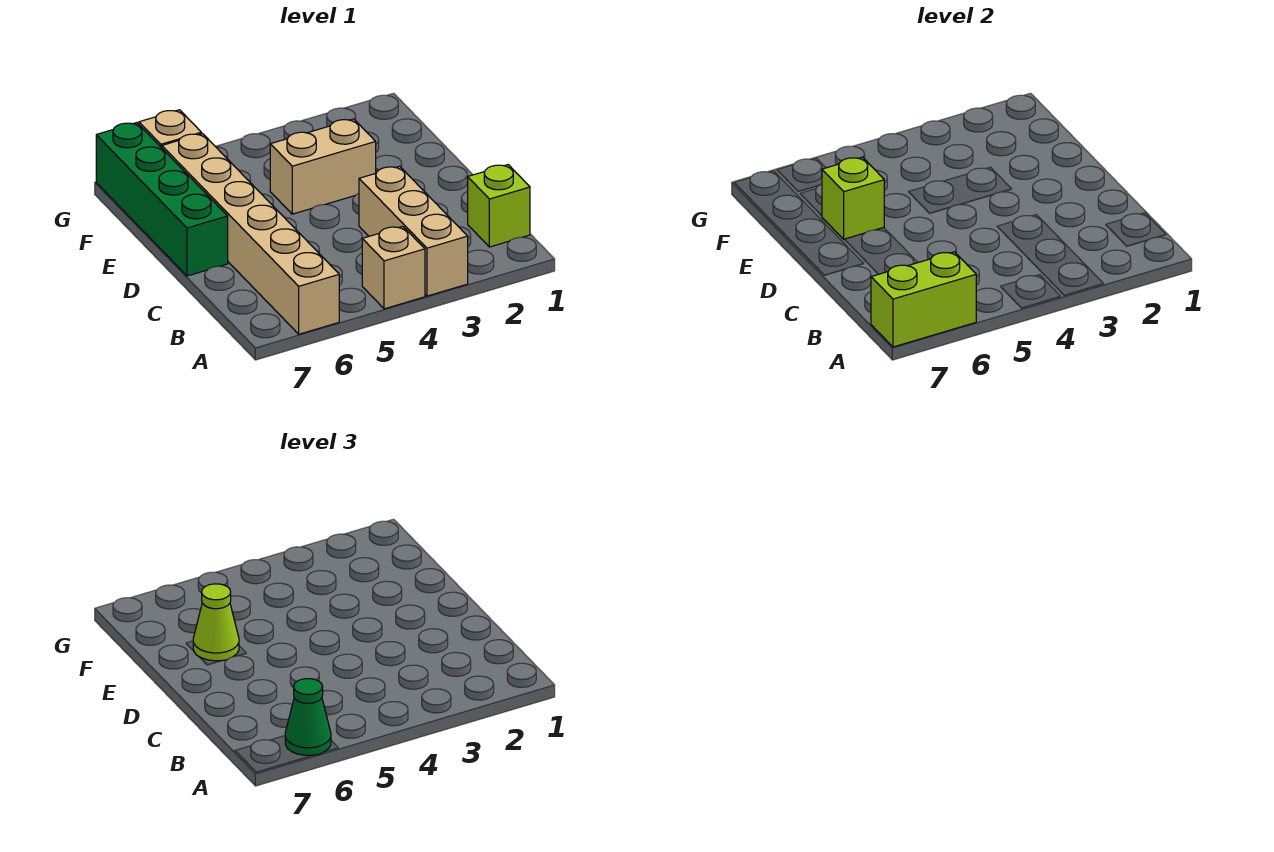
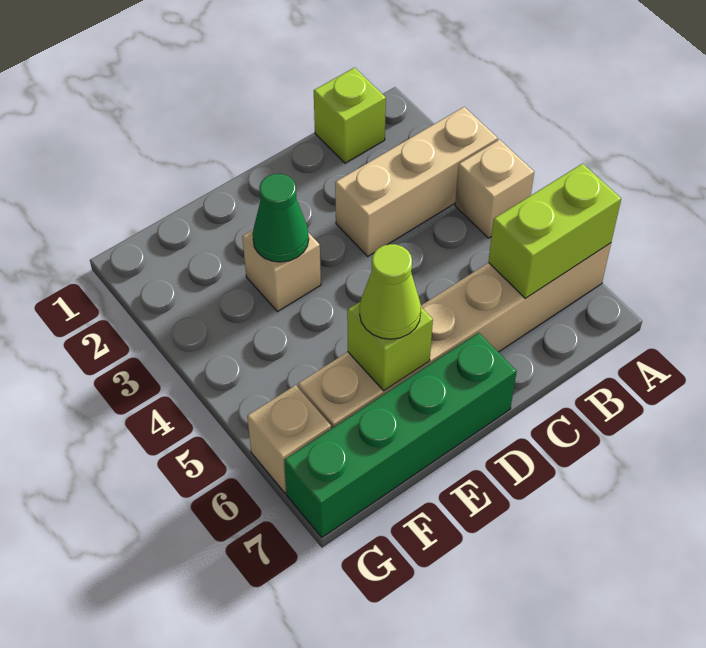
lime brick A6:A7 level 2 -> lime brick A6:B6 level 2
green cone A6 level 3 -> green cone E3 level 2
tan brick E3:E4 level 1 -> tan brick E3 level 1

